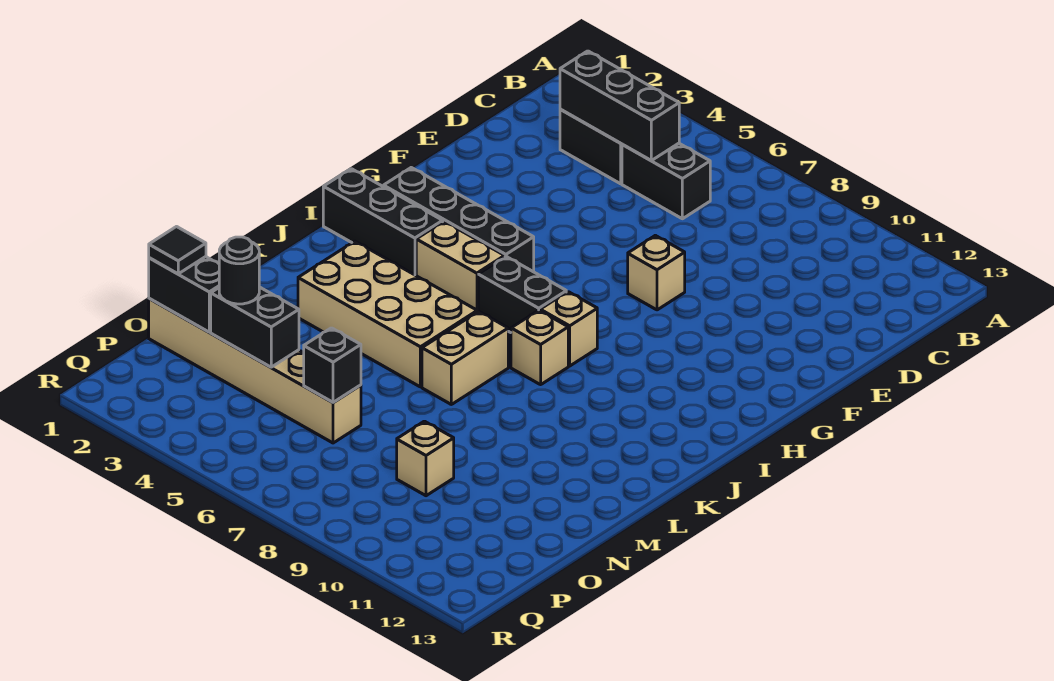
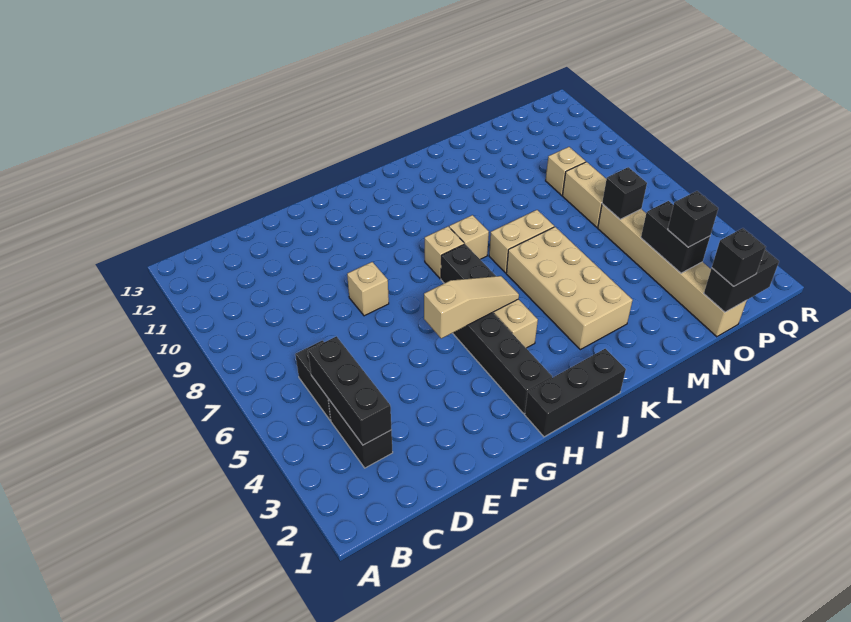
none -> tan slope G5:I5 level 2 top G
black brick I1:I3 level 1 -> black brick H1:J1 level 1
black brick O1:O2 level 2 -> black brick O1:P1 level 2
black tile O1 level 3 -> black brick O1 level 3
black round brick O3 level 3 -> black brick O3 level 3
none -> tan brick O7:O8 level 1

